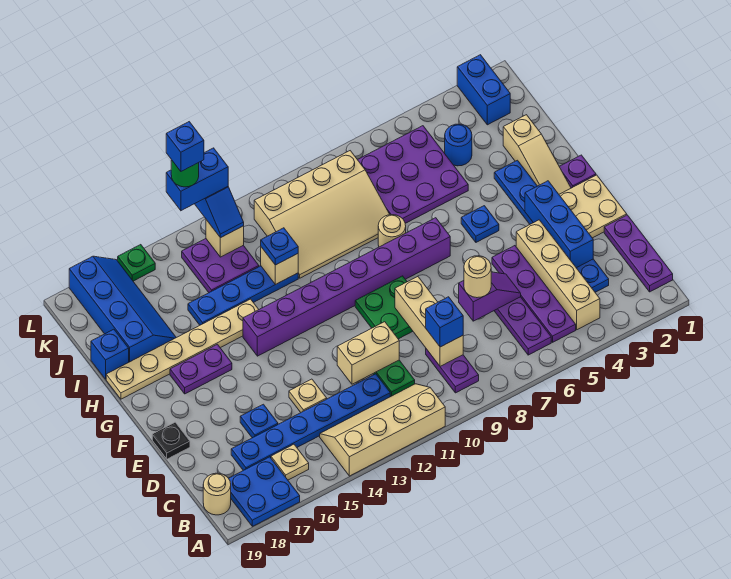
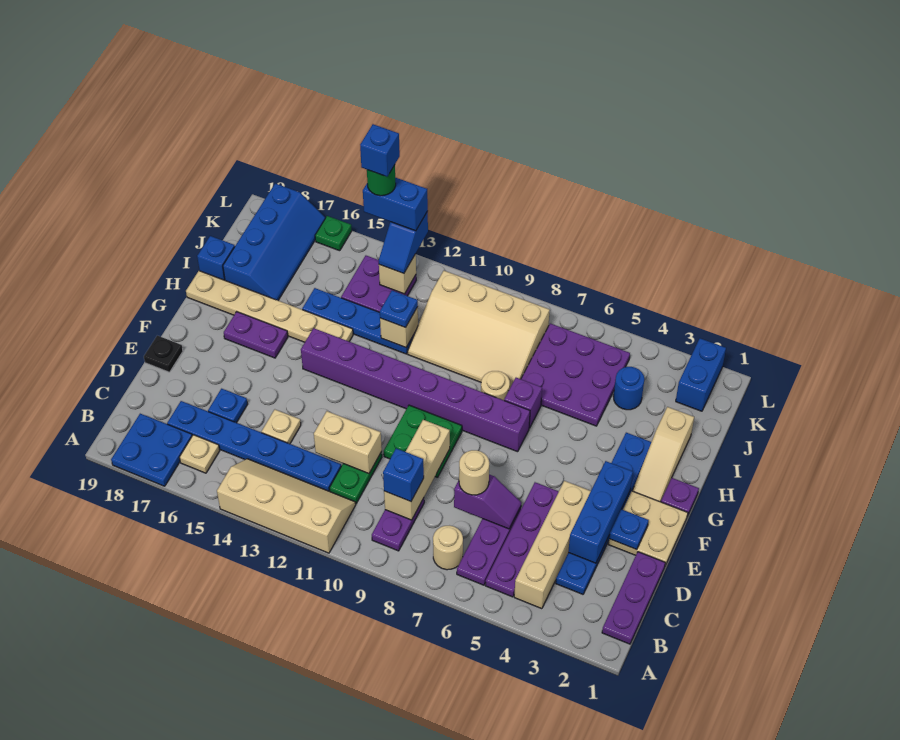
tan round brick B19 level 1 -> tan round brick B7 level 1
blue plate G5 level 1 -> blue plate E2 level 2
none -> purple brick H7 level 1

